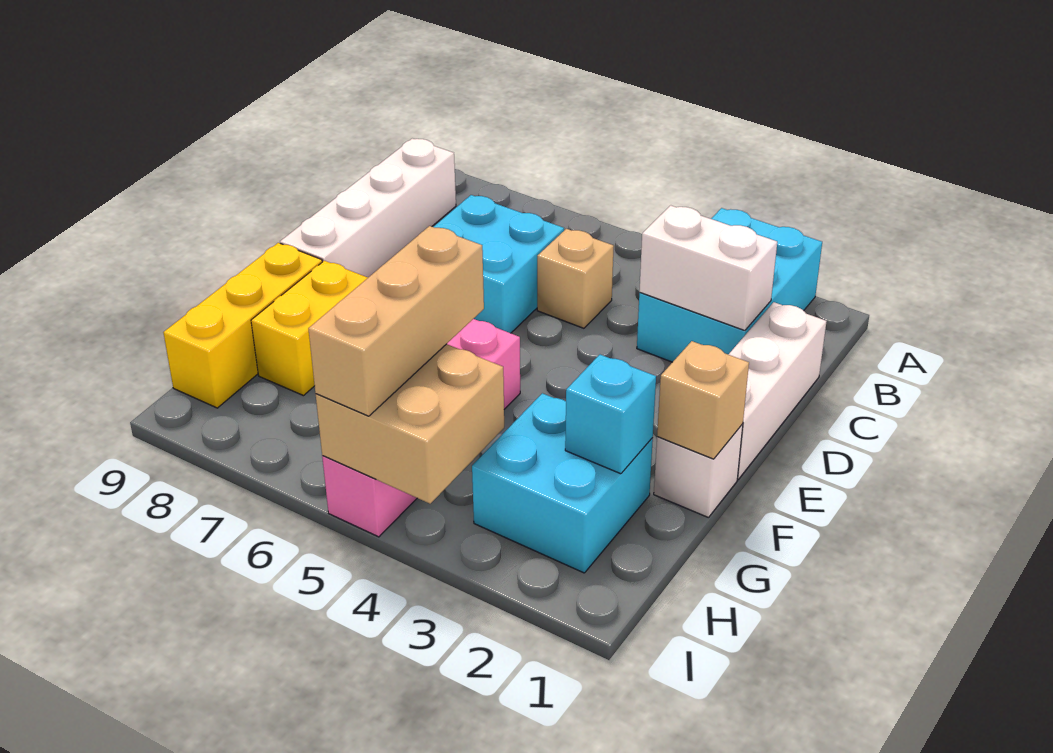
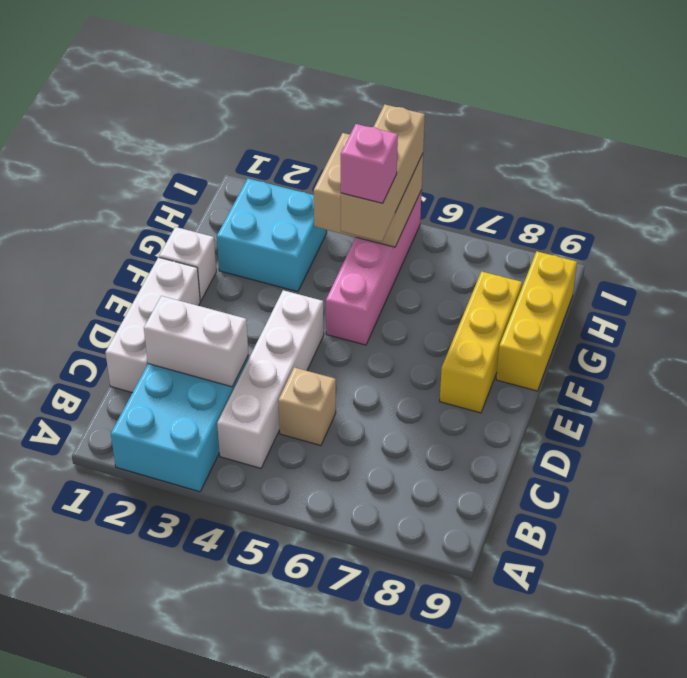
white brick B9:E9 level 1 -> white brick B4:E4 level 1
cyan brick C6:D7 level 1 -> none
tan brick F1 level 2 -> none
yellow brick F8:G8 level 1 -> yellow brick E8:G8 level 1
cyan brick G2 level 2 -> none
none -> pink brick G5 level 4

